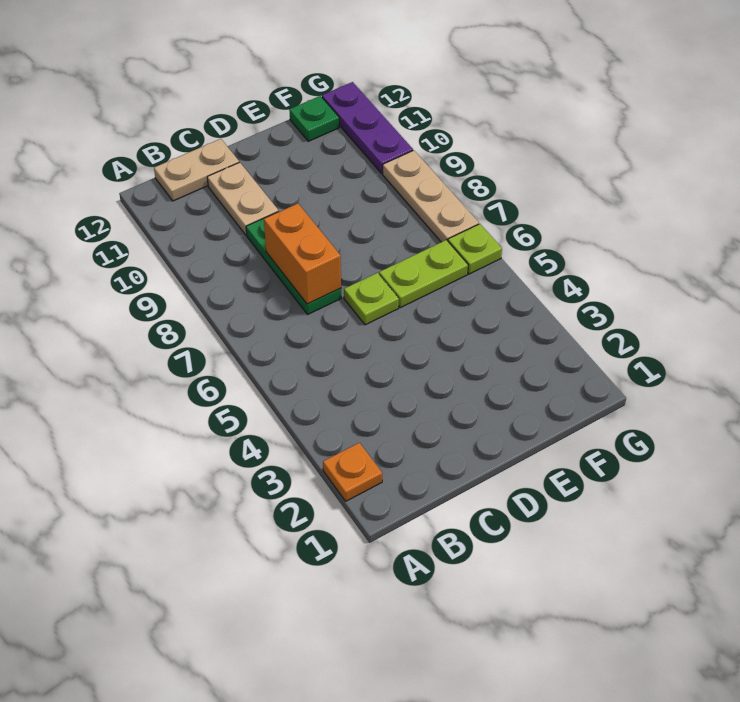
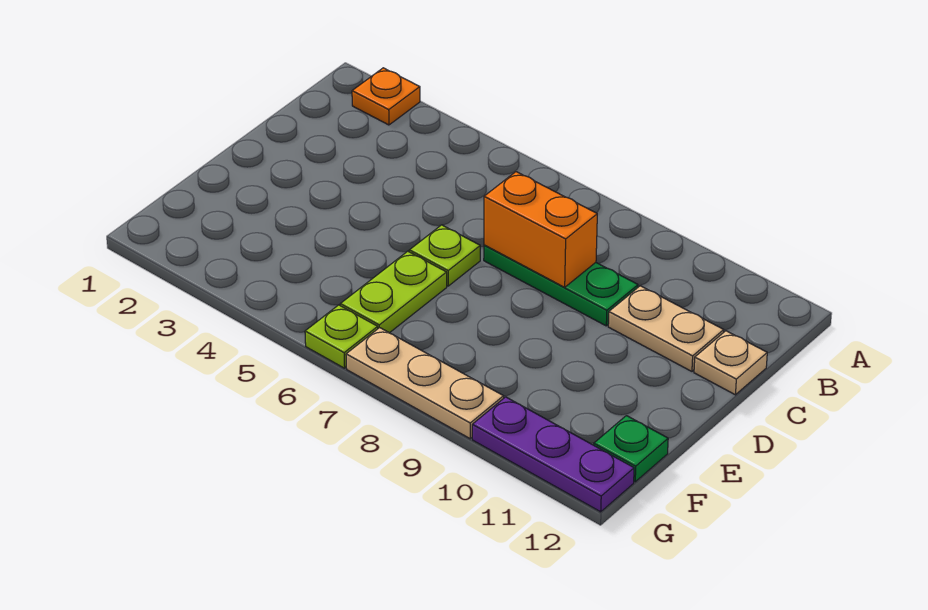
tan plate B12:C12 level 1 -> tan plate C12 level 1

